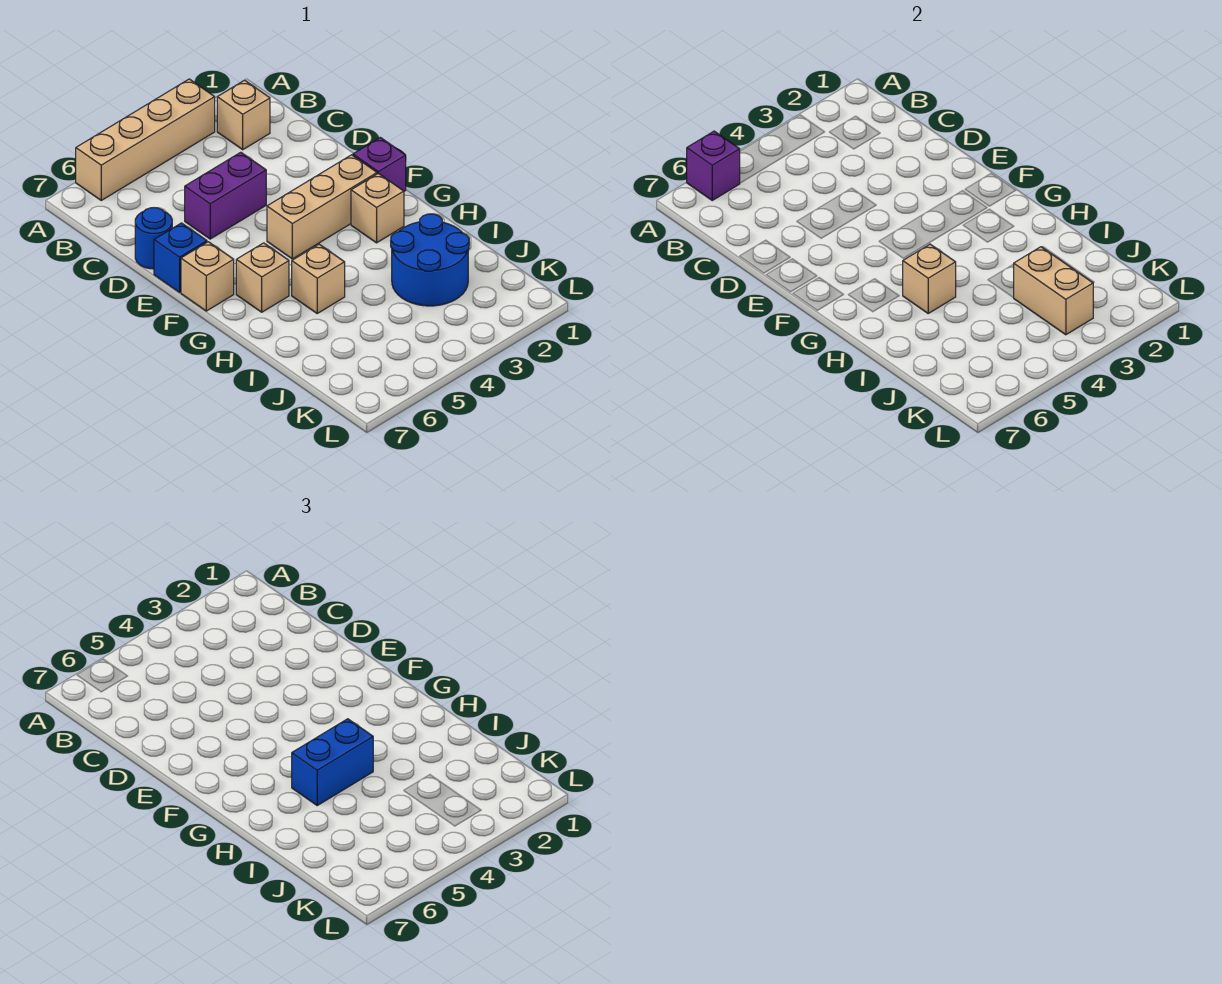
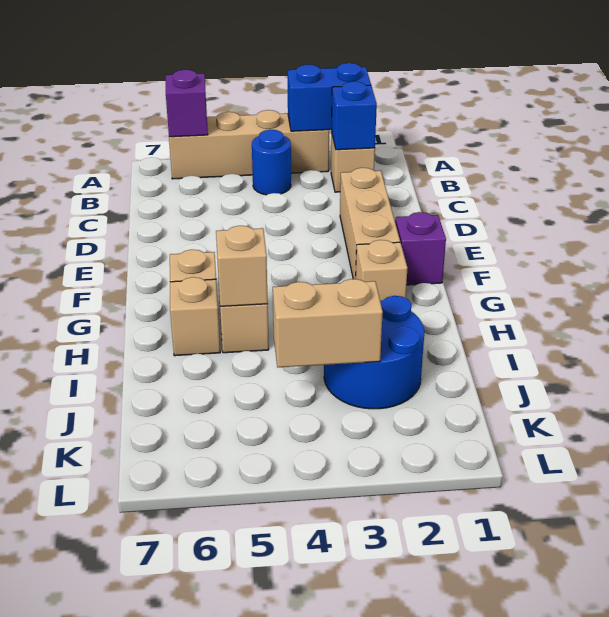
purple brick D4:D5 level 1 -> none
blue round brick D7 level 1 -> blue round brick B4 level 1
blue brick E7 level 1 -> blue brick B2 level 2
tan brick F2:F4 level 1 -> tan brick D2:F2 level 1
tan brick F7 level 1 -> tan brick H6 level 1
blue brick H4:H5 level 3 -> blue brick A2:A3 level 2
tan brick J3:K3 level 2 -> tan brick J3:J4 level 2

